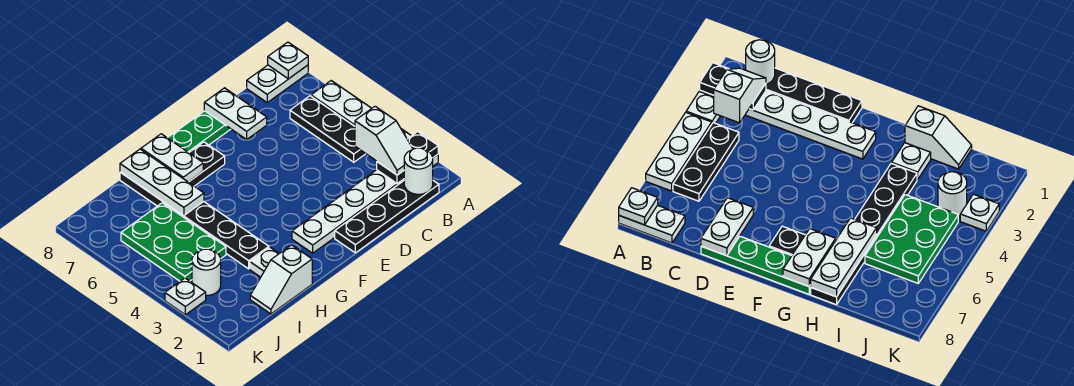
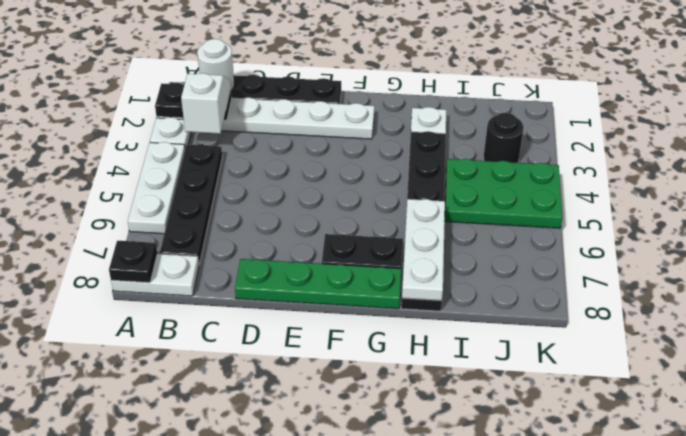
white plate A8 level 2 -> black plate A8 level 2
black plate B4:B6 level 1 -> black plate B4:B7 level 1
white plate D7:D8 level 2 -> none
white plate G7:G8 level 2 -> none
white slope H1:I1 level 1 top H -> none
green plate I4:J6 level 1 -> green plate I4:K5 level 1
white round brick J3 level 1 -> black round brick J3 level 1
white plate K3 level 1 -> none

